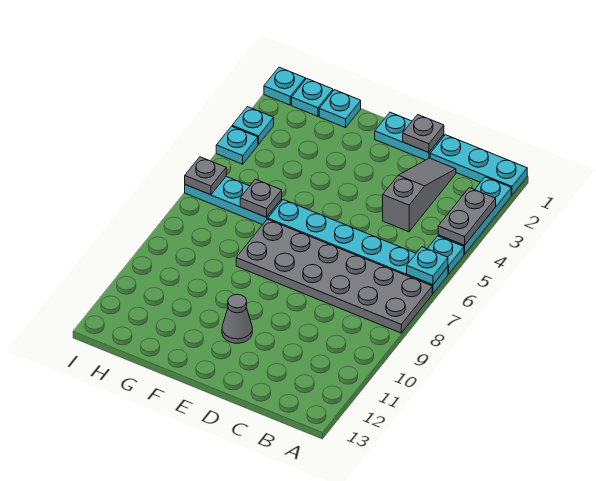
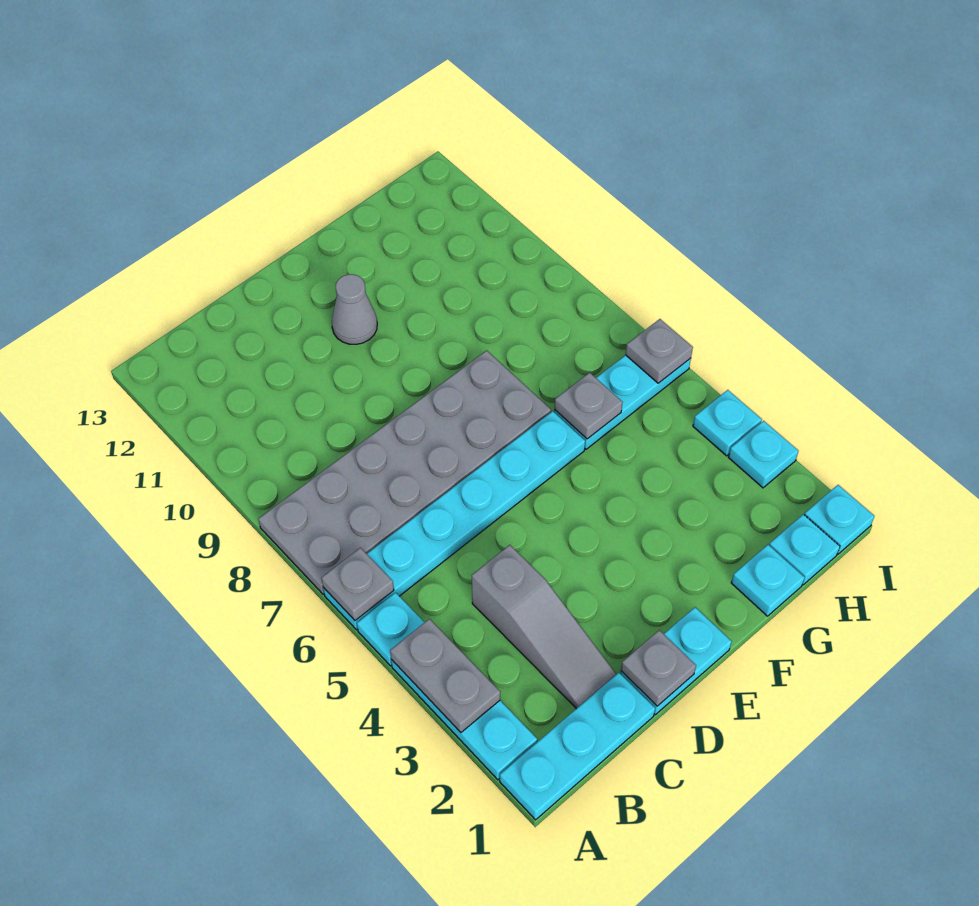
cyan plate A6 level 2 -> grey plate A6 level 2

